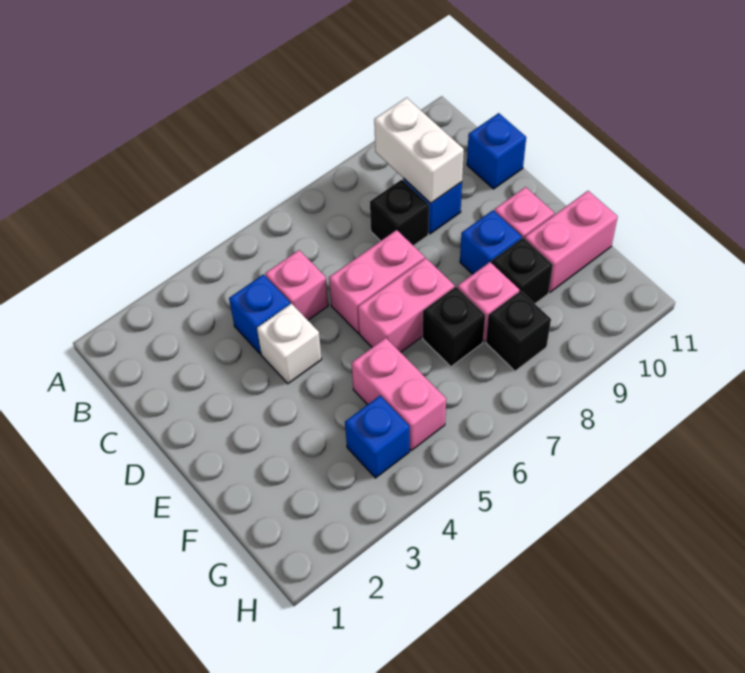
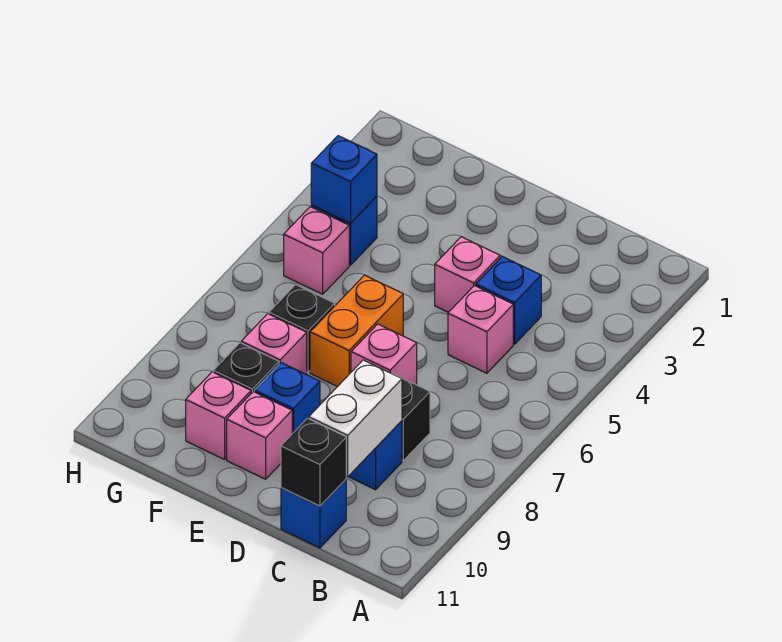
white brick B9:C9 level 2 -> white brick C9:C10 level 2
white brick D4 level 1 -> pink brick D4 level 1
pink brick D6:D7 level 1 -> pink brick D7 level 1
pink brick E6:E7 level 1 -> orange brick E6:E7 level 1
pink brick F5:G5 level 1 -> pink brick G5 level 1
pink brick F10:F11 level 1 -> pink brick F10 level 1
none -> blue brick G4 level 2
black brick G8 level 1 -> black brick C11 level 2

